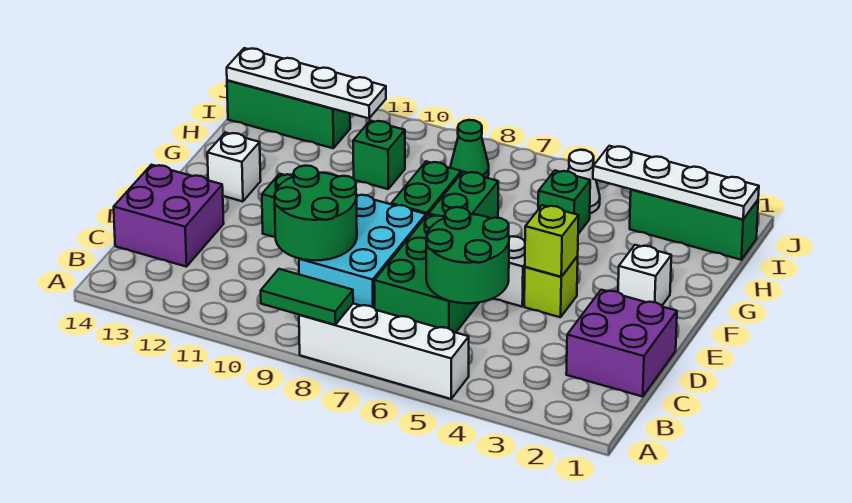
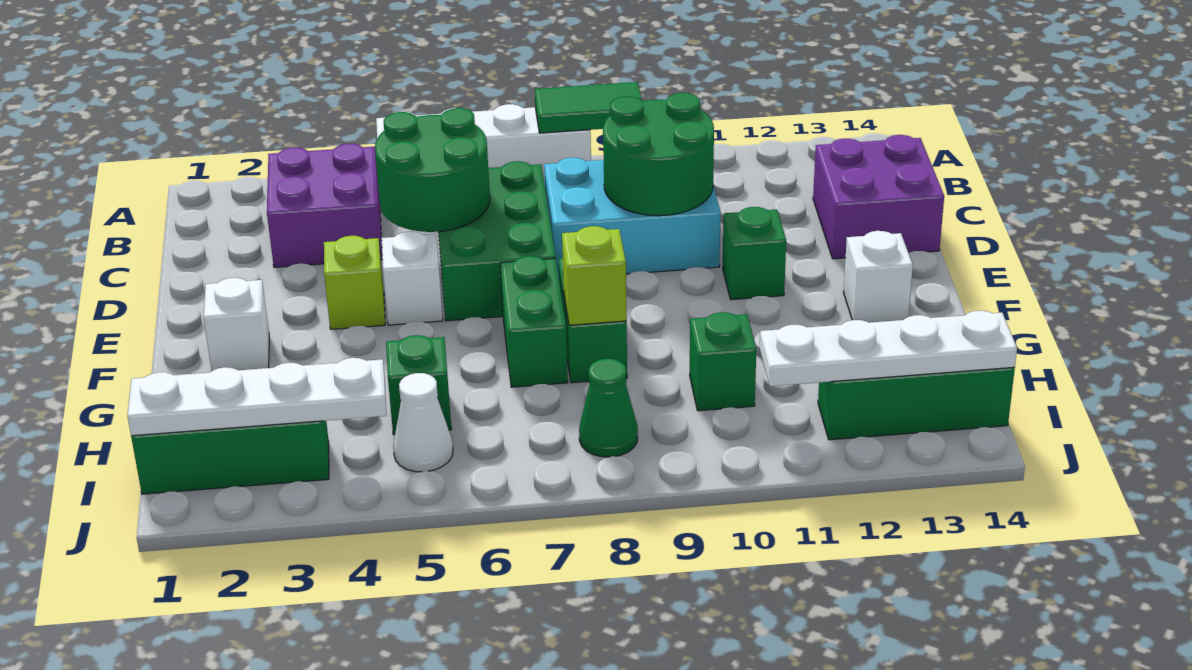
purple brick C1:D2 level 1 -> purple brick B3:C4 level 1
cyan brick C8:E9 level 1 -> cyan brick C8:D10 level 1
lime brick E4 level 2 -> lime brick G8 level 2

